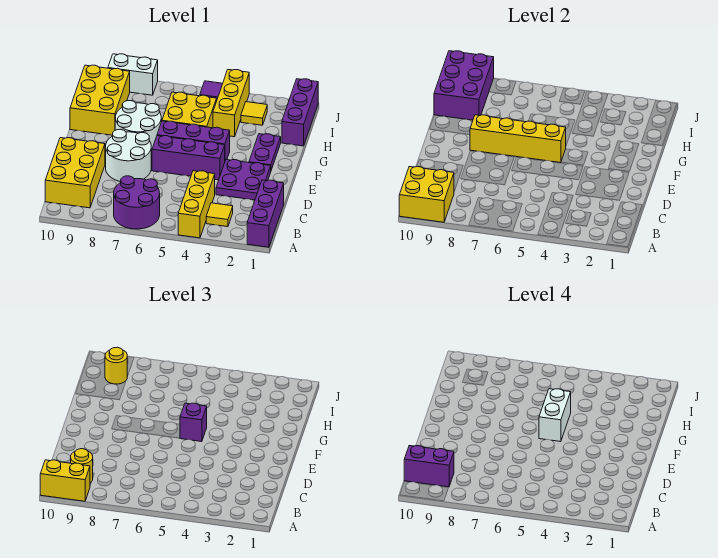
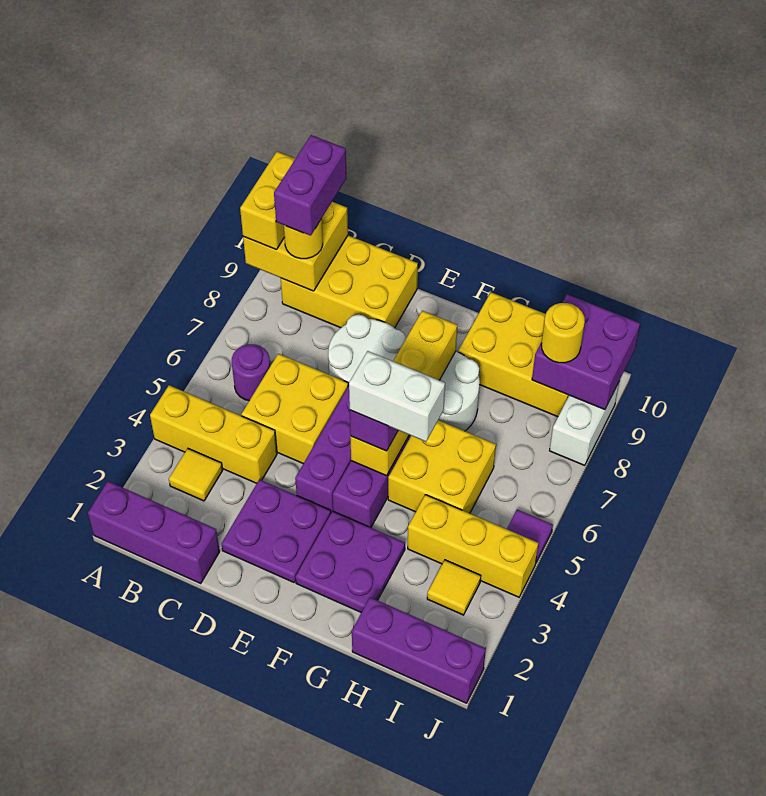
purple round brick A6:B7 level 1 -> purple round brick B6 level 1
none -> yellow brick C5:D6 level 1
purple plate F2:G2 level 1 -> purple plate F2:G3 level 1
purple brick H9:J10 level 2 -> purple brick I9:J10 level 2

